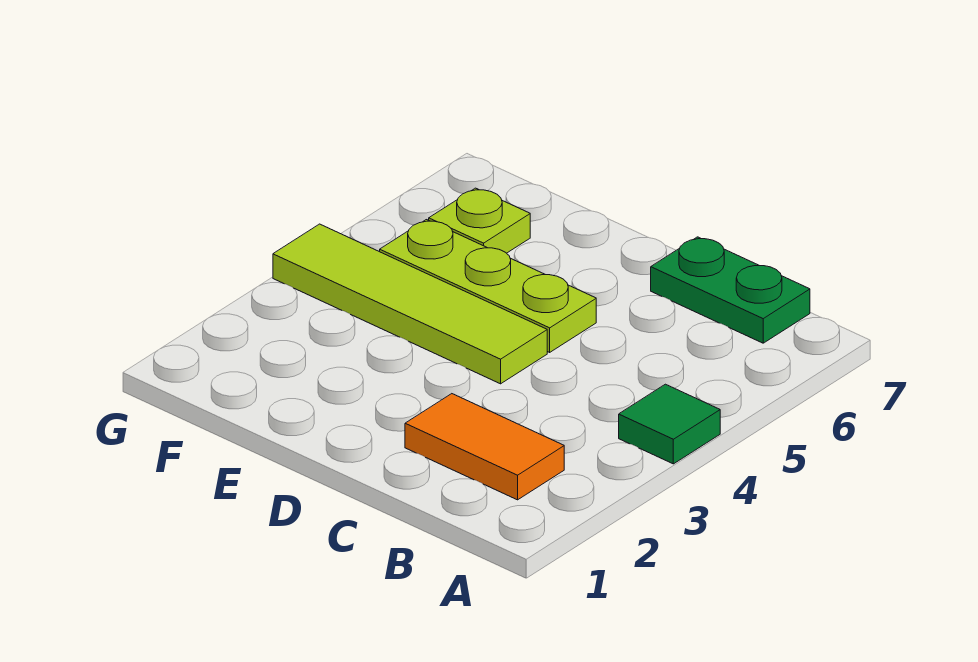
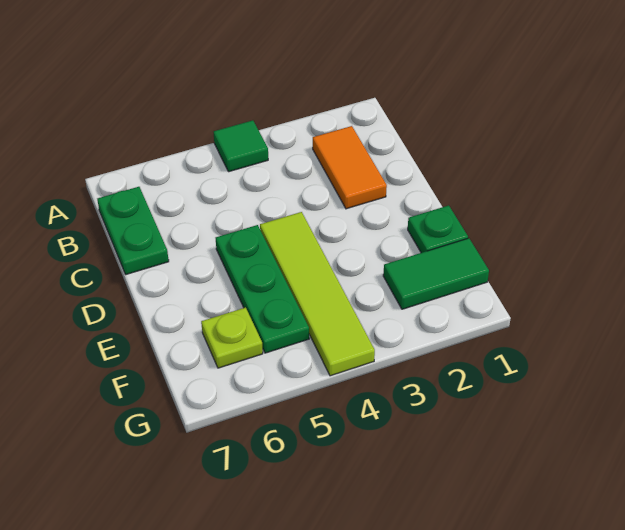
lime plate D5:F5 level 1 -> green plate D5:F5 level 1
none -> green plate E1 level 1
none -> green tile F1:F2 level 1

